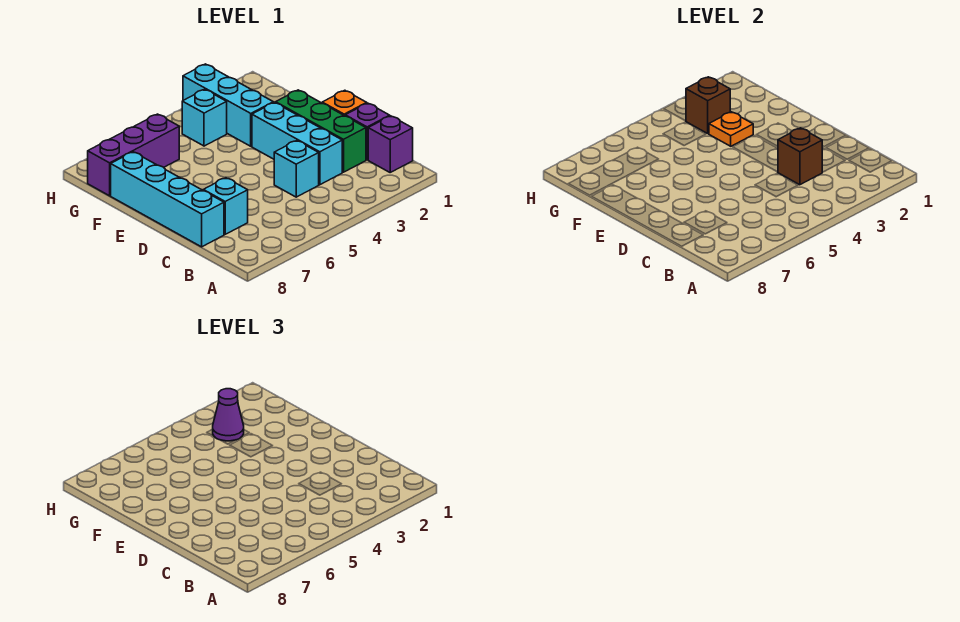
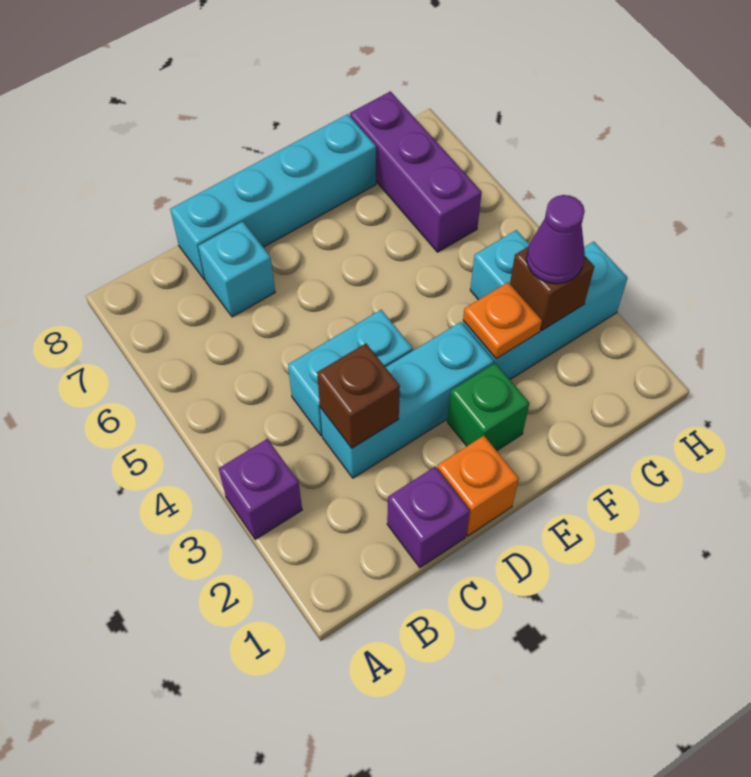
purple brick B1 level 1 -> purple brick A3 level 1
green brick C2:E2 level 1 -> green brick E2 level 1
cyan brick C4 level 1 -> cyan brick C4:D4 level 1

